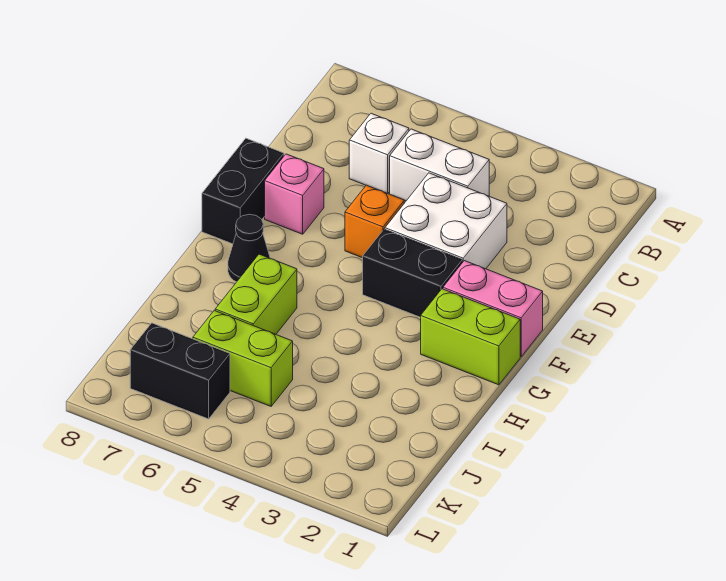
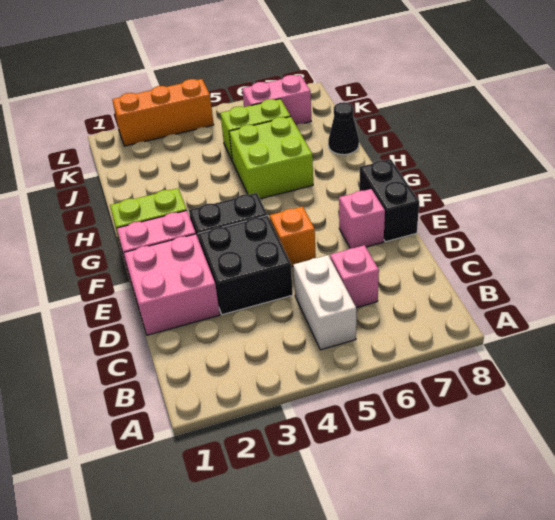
white brick C4:C5 level 1 -> white brick B5:C5 level 1
white brick C6 level 1 -> pink brick C6 level 1
none -> pink brick D1:E2 level 1
white brick D3:E4 level 1 -> black brick D3:E4 level 1
black cone G7 level 1 -> black cone I8 level 1
lime brick H6:I6 level 1 -> lime brick H5:I6 level 1
black brick K6:K7 level 1 -> pink brick K6:K7 level 1
none -> orange brick L2:L4 level 1

